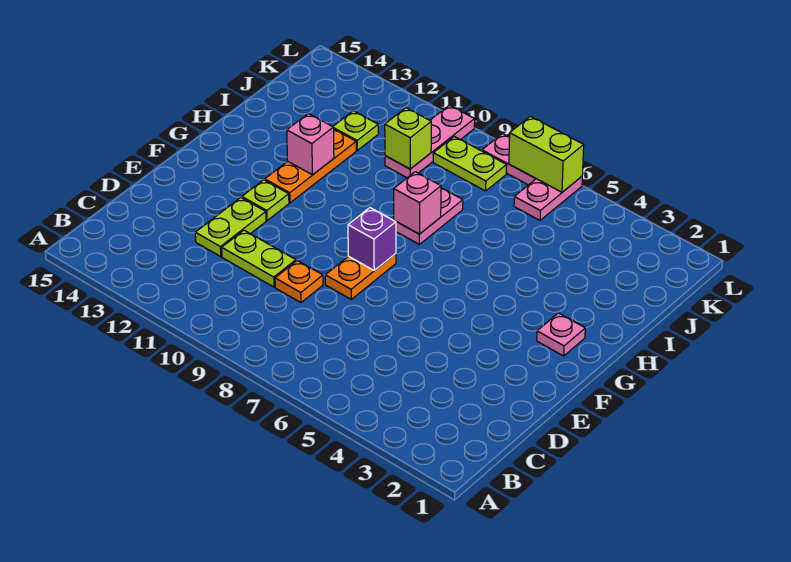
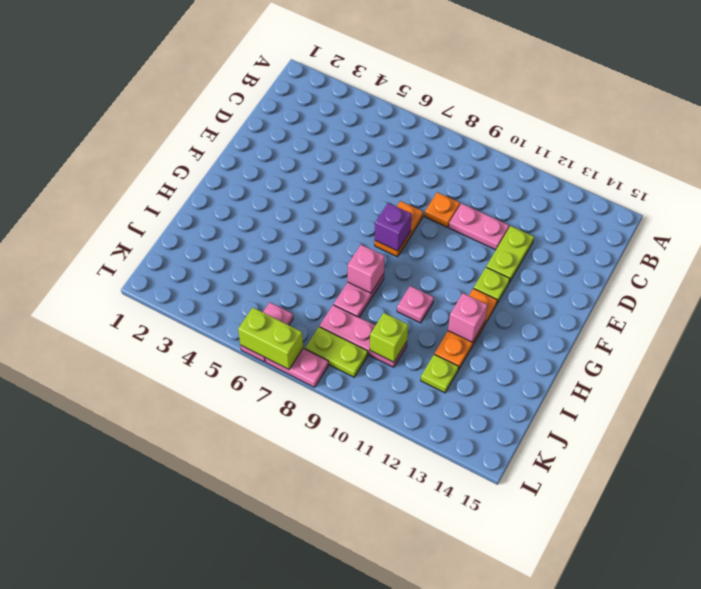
lime plate D10:D11 level 1 -> pink plate D10:D11 level 1
pink plate G2 level 1 -> pink plate H10 level 1
pink plate J10:L10 level 1 -> pink plate J8:J10 level 1

